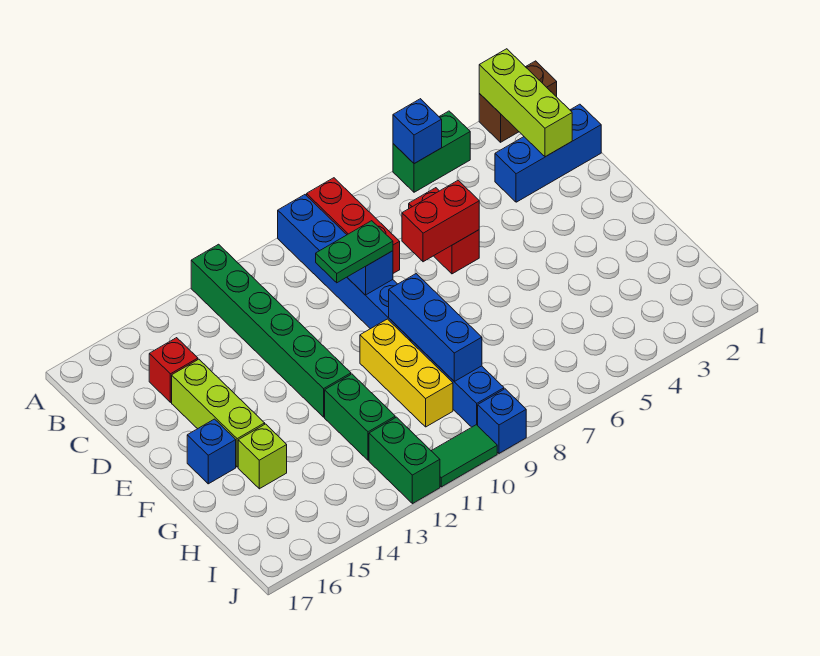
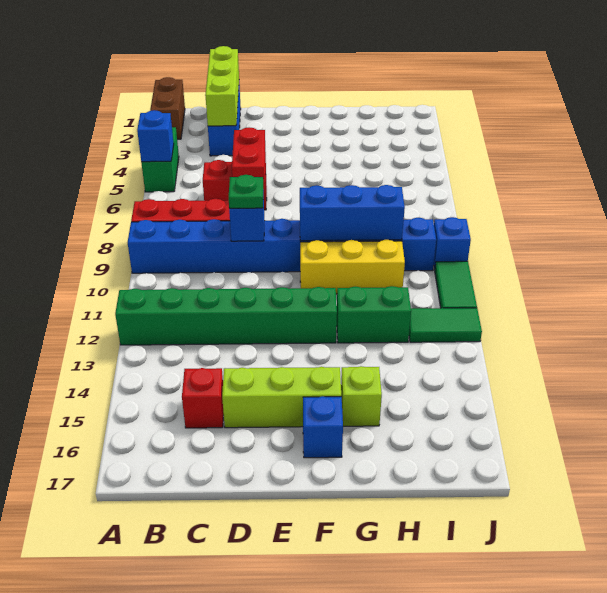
lime brick A2:C2 level 2 -> lime brick C1:C3 level 2
green plate D9:D10 level 3 -> green plate D9 level 3
green brick I12:J12 level 1 -> green tile I12:J12 level 1

